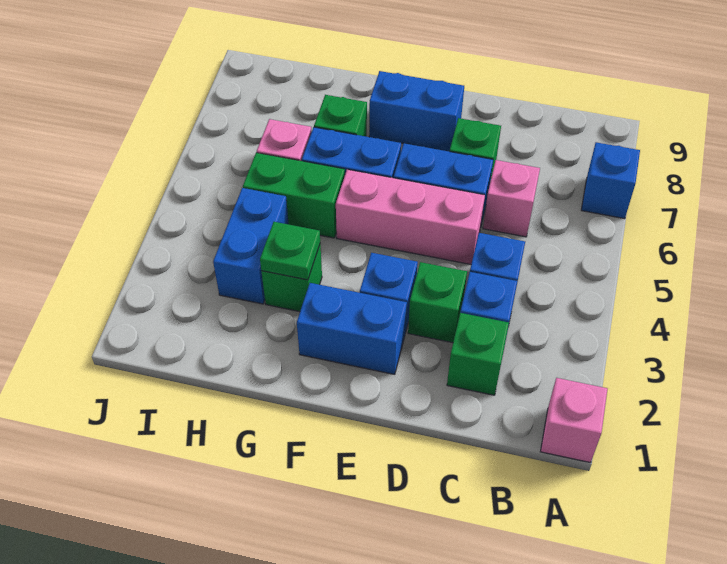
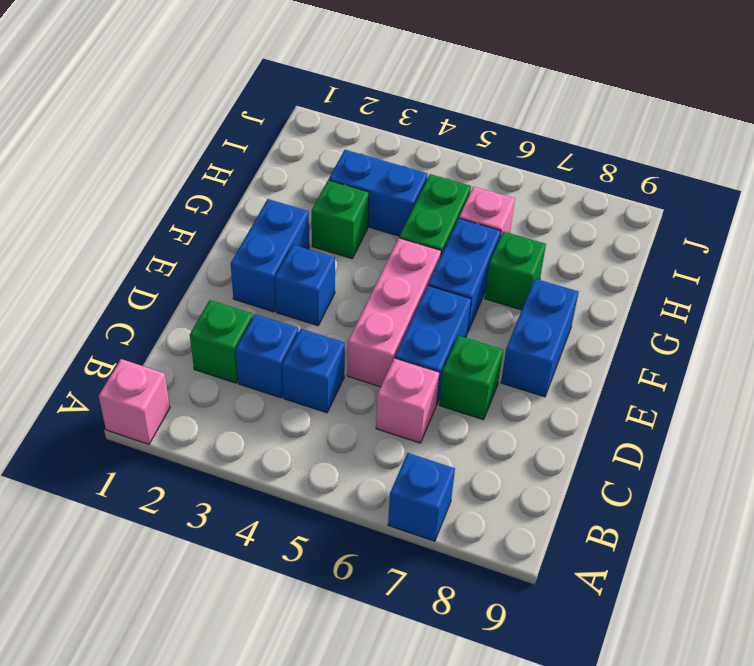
green brick D3 level 1 -> none
green plate G3 level 2 -> none

